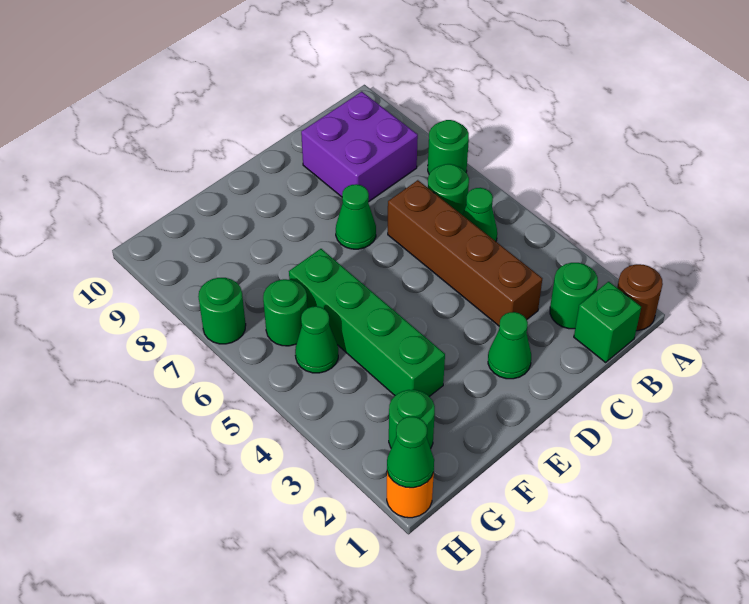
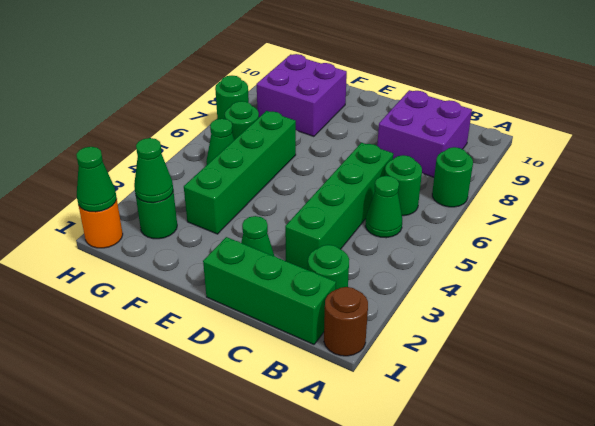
green brick B1 level 1 -> green brick B1:D1 level 1
brown brick C3:C6 level 1 -> green brick C3:C6 level 1
green cone D7 level 1 -> green cone G2 level 2
none -> purple brick F8:G9 level 1

